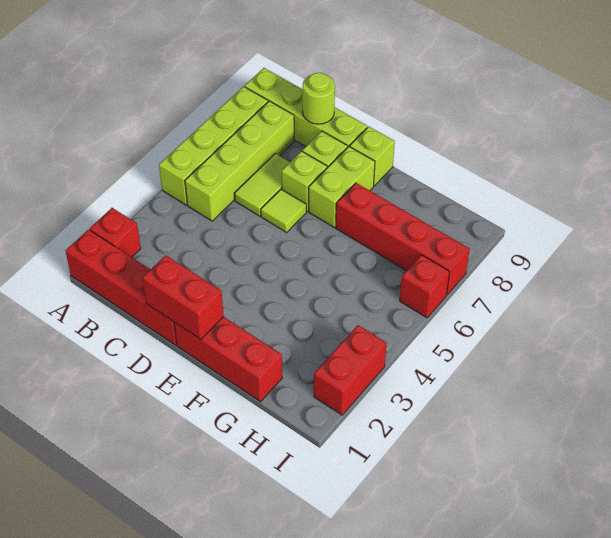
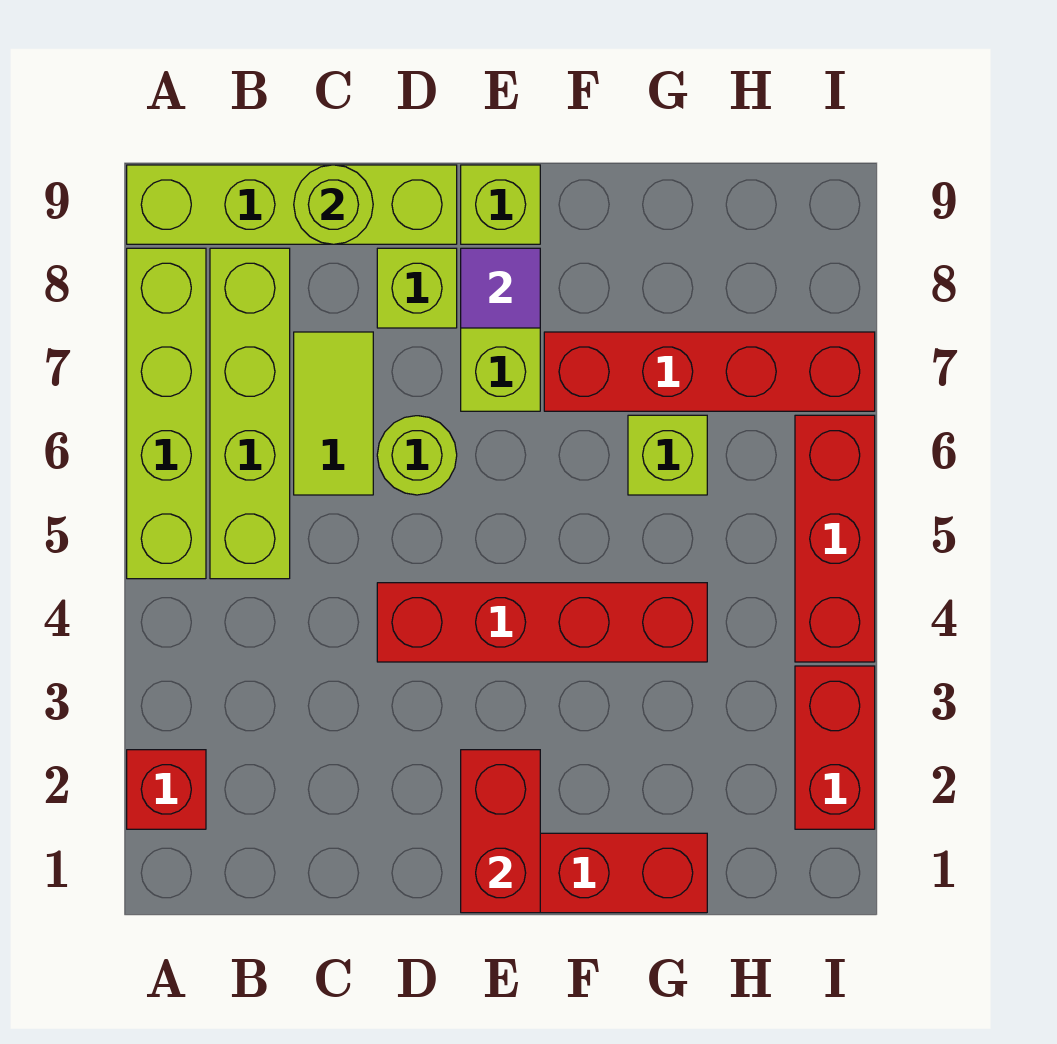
red brick A1:D1 level 1 -> red brick D4:G4 level 1
red brick D1:E1 level 2 -> red brick E1:E2 level 2
lime tile D6 level 1 -> lime round brick D6 level 1
lime brick D7 level 1 -> lime brick G6 level 1
none -> purple tile E8 level 2
red brick I6 level 1 -> red brick I4:I6 level 1

